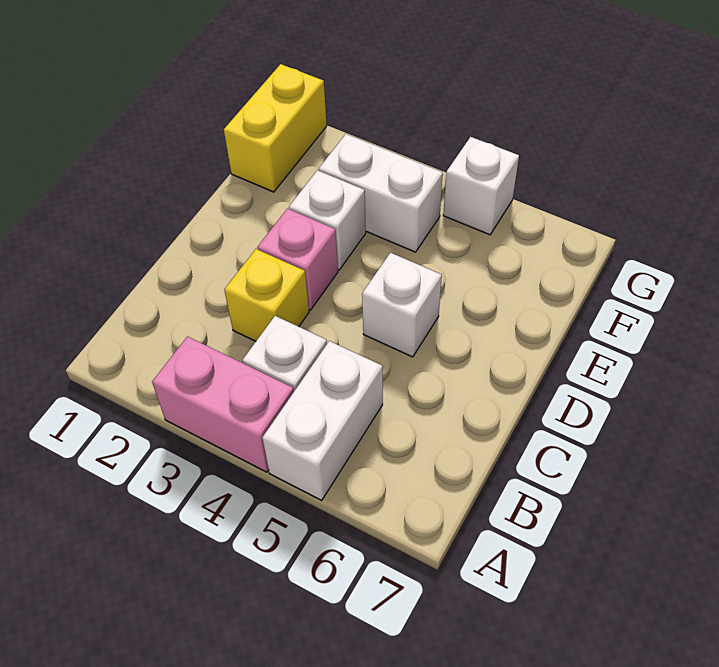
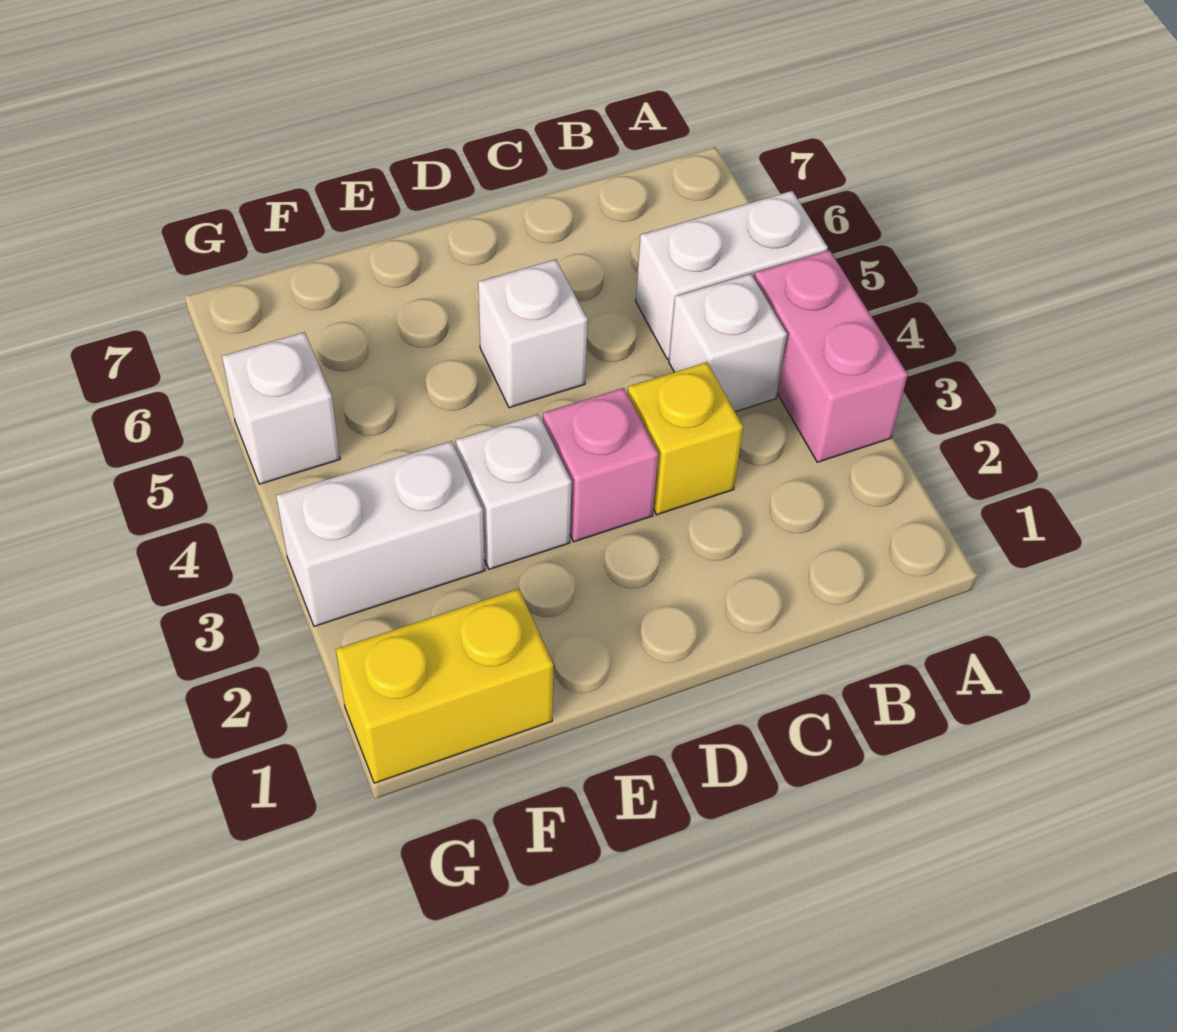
white brick F3:F4 level 1 -> white brick F3:G3 level 1

